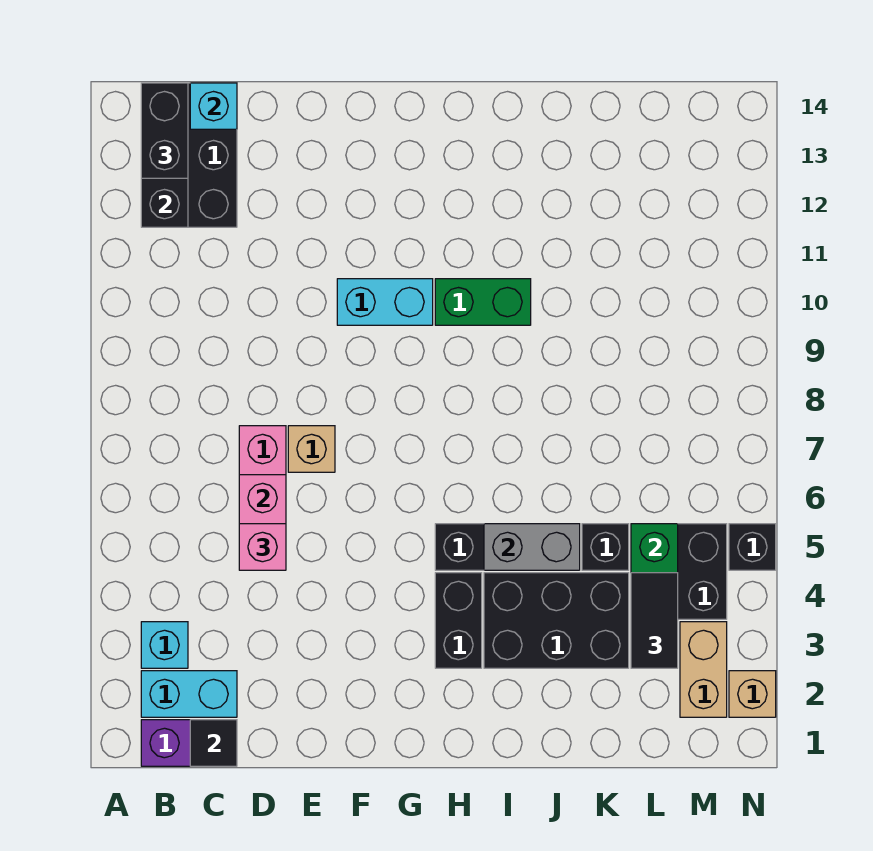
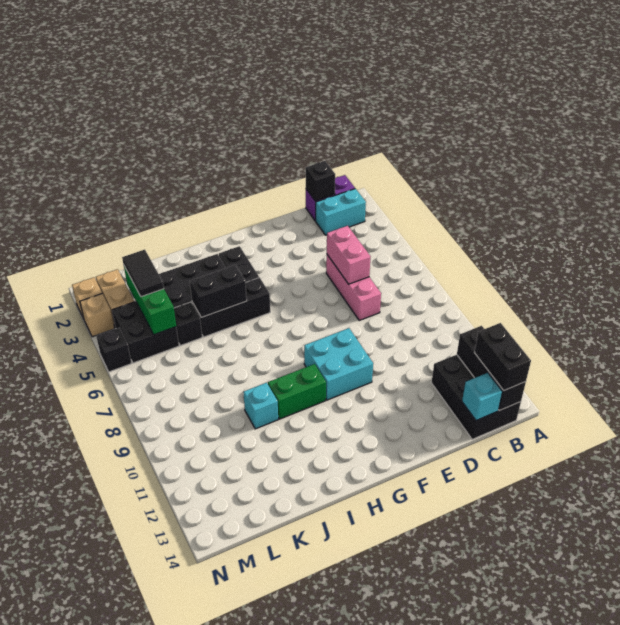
cyan brick B3 level 1 -> cyan brick J10 level 1
black tile C1 level 2 -> black brick C1 level 2
pink brick D5 level 3 -> none
tan brick E7 level 1 -> tan brick N3 level 1
cyan brick F10:G10 level 1 -> cyan brick F9:G10 level 1
grey brick I5:J5 level 2 -> black brick I5:J5 level 2

